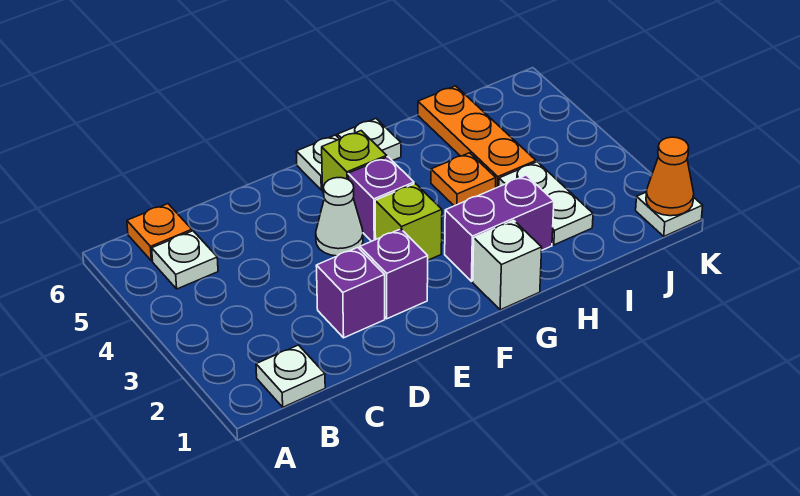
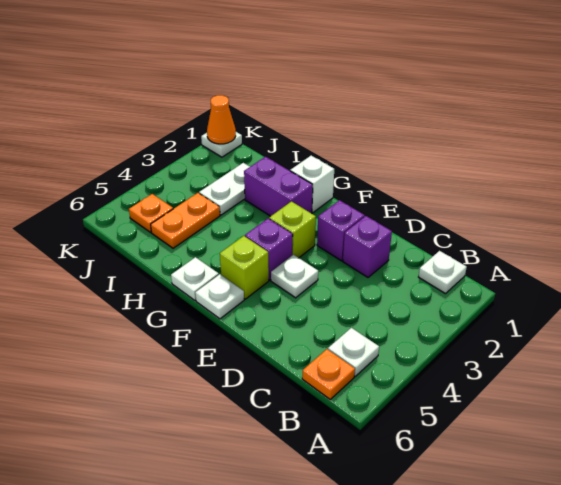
white cone E4 level 1 -> white plate E4 level 1
orange plate H4 level 1 -> orange plate J5 level 1
orange plate I4:I6 level 1 -> orange plate I4:I5 level 1

